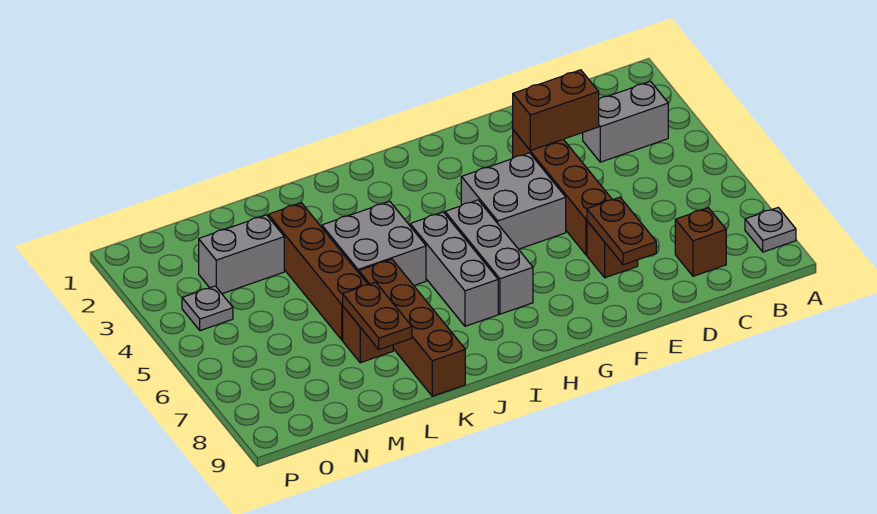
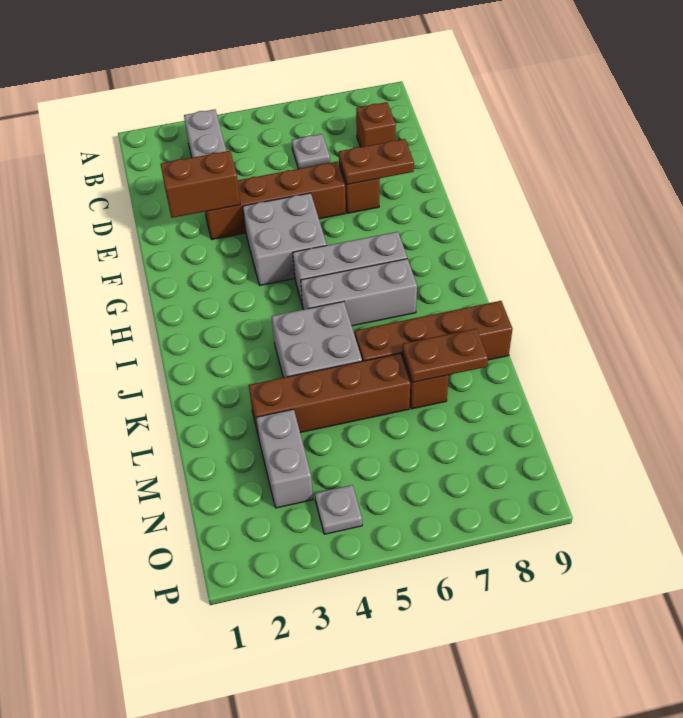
grey plate A8 level 1 -> grey plate C6 level 1
brown brick D3:E3 level 2 -> brown brick E2:E3 level 2

